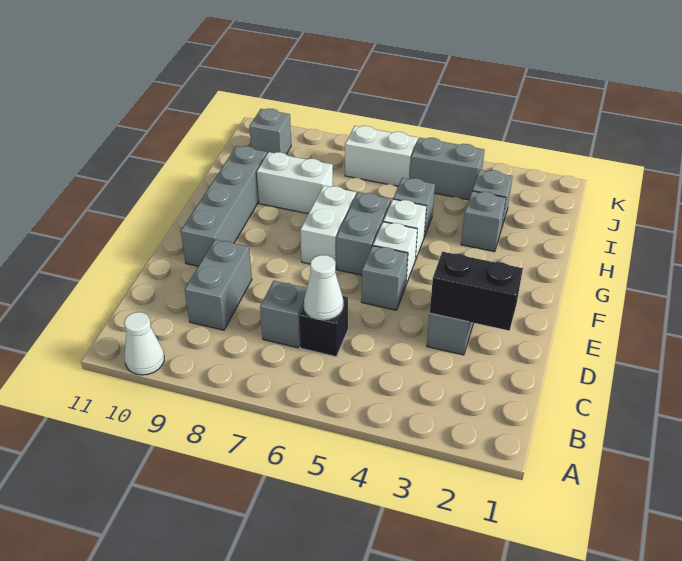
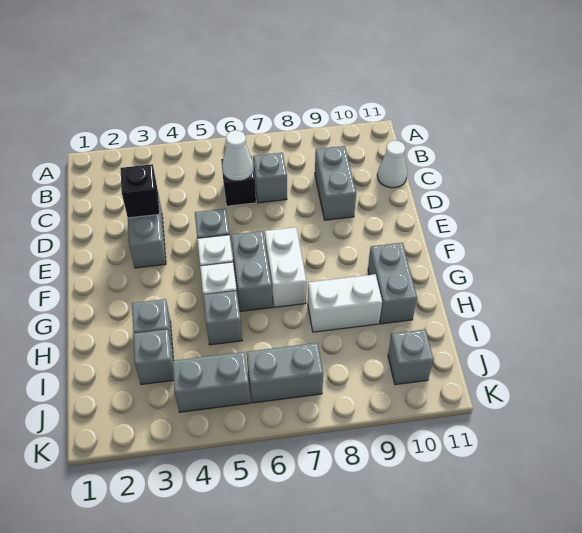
white cone A10 level 1 -> white cone C11 level 1
black brick D2:D3 level 2 -> black brick D3 level 2
grey brick E10:H10 level 1 -> grey brick G10:H10 level 1
white brick J6:J7 level 1 -> grey brick J6:J7 level 1

